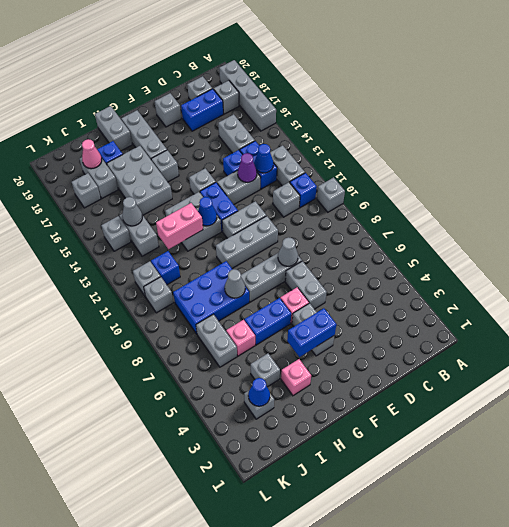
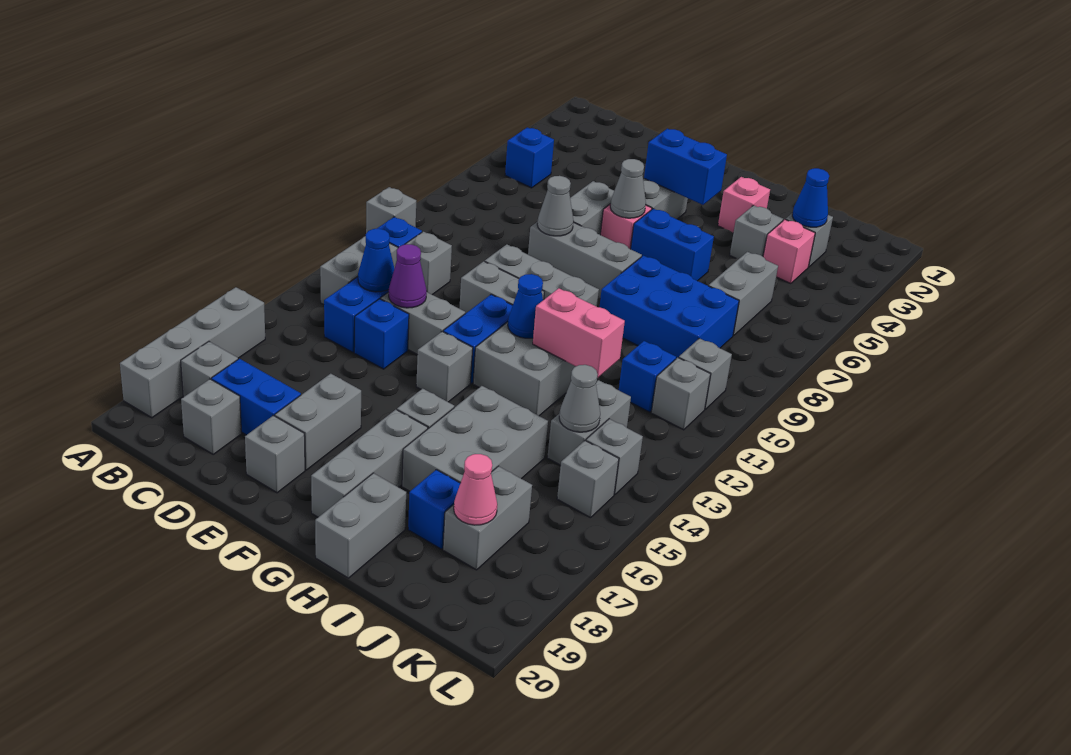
none -> blue brick B5 level 1
grey brick C15:C16 level 1 -> grey brick E17:E18 level 1
grey cone H8 level 2 -> grey cone F6 level 2
pink brick I6 level 1 -> pink brick J4 level 1
grey brick K17 level 1 -> grey brick K15 level 1

